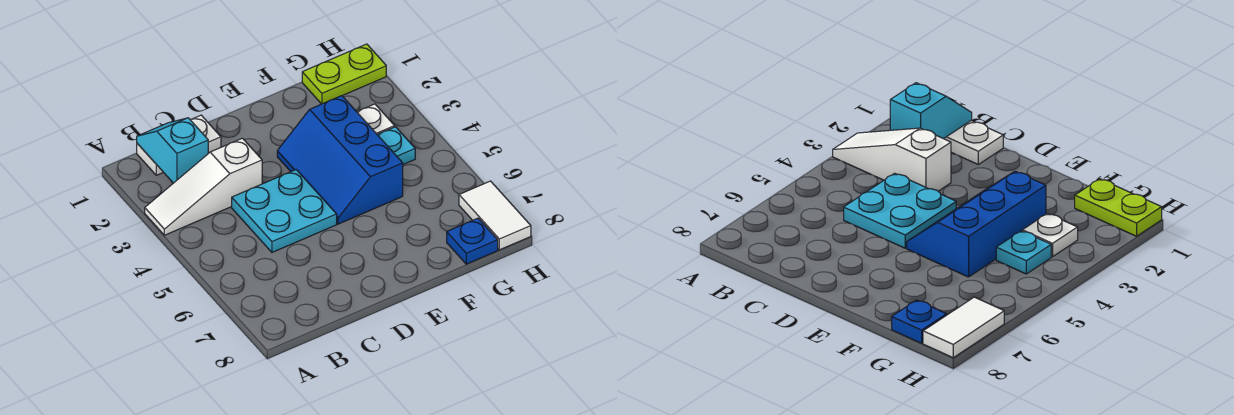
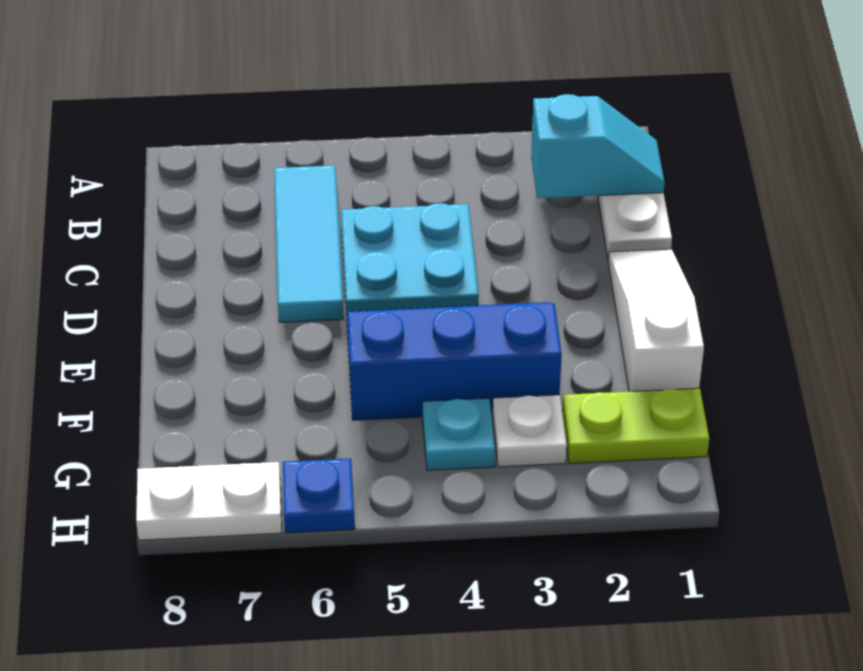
white slope A3:C3 level 1 top C -> white slope D1:F1 level 1 top F
none -> cyan tile B6:D6 level 1
lime plate G1:H1 level 1 -> lime plate G1:G2 level 1
blue plate G8 level 1 -> blue plate H6 level 1
white tile H7:H8 level 1 -> white plate H7:H8 level 1

